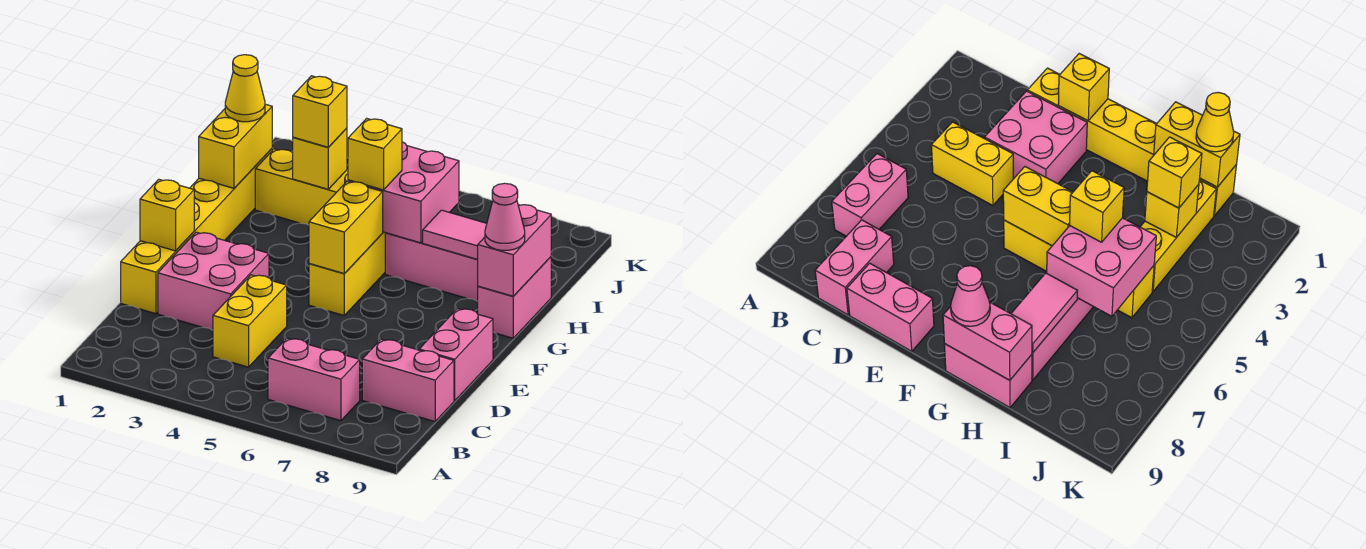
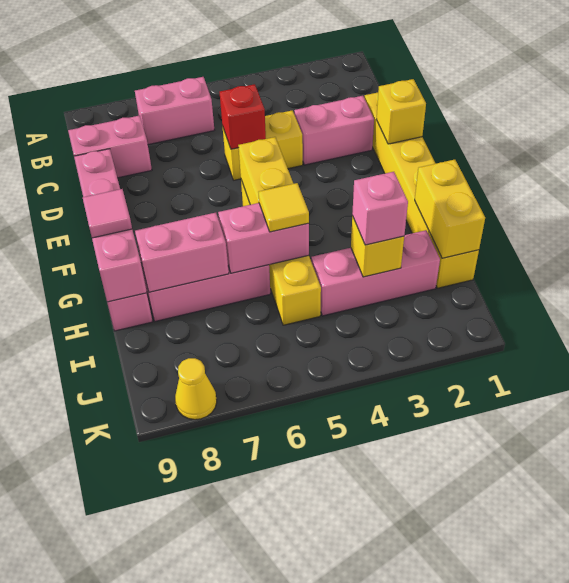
yellow brick C4:D4 level 1 -> yellow brick D4:D5 level 1
pink brick D2:E3 level 1 -> pink brick D2:D3 level 1
none -> red brick D5 level 2
pink cone G9 level 3 -> pink tile G9 level 3
pink brick H5:I6 level 2 -> pink brick H5:H6 level 2
yellow brick H5 level 3 -> yellow tile H5 level 3
pink tile H7:H8 level 2 -> pink brick H7:H8 level 2
yellow cone I1 level 3 -> yellow cone K8 level 1
yellow brick I2:I4 level 1 -> pink brick I2:I4 level 1
yellow brick I3 level 3 -> pink brick I3 level 3

